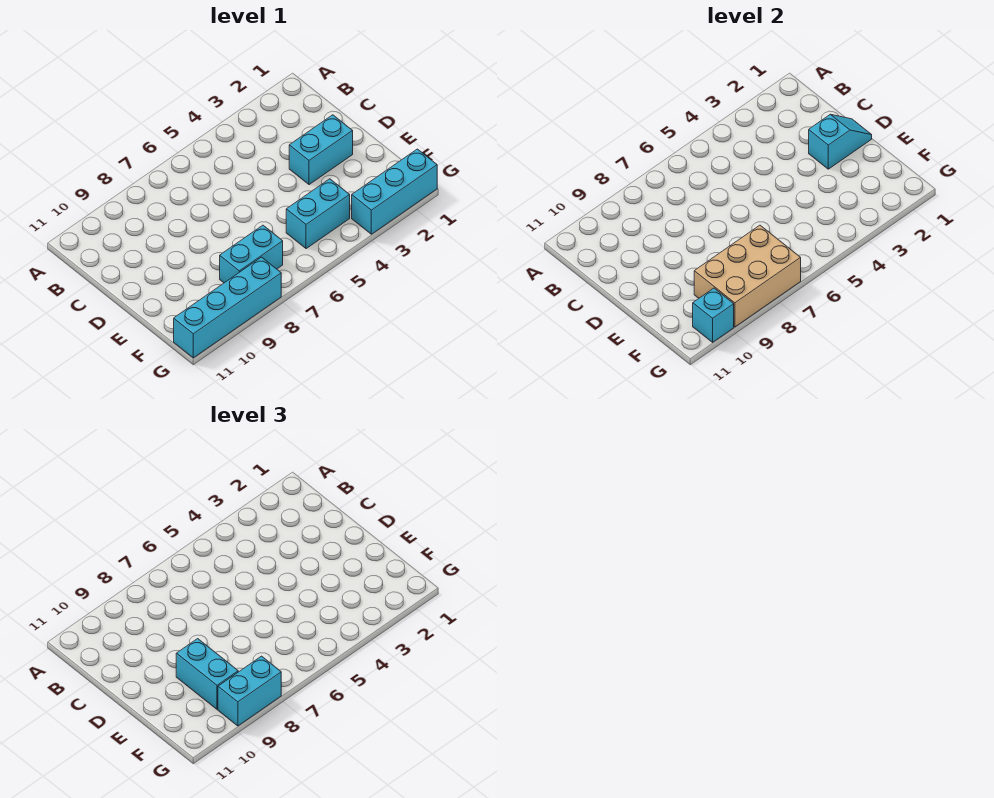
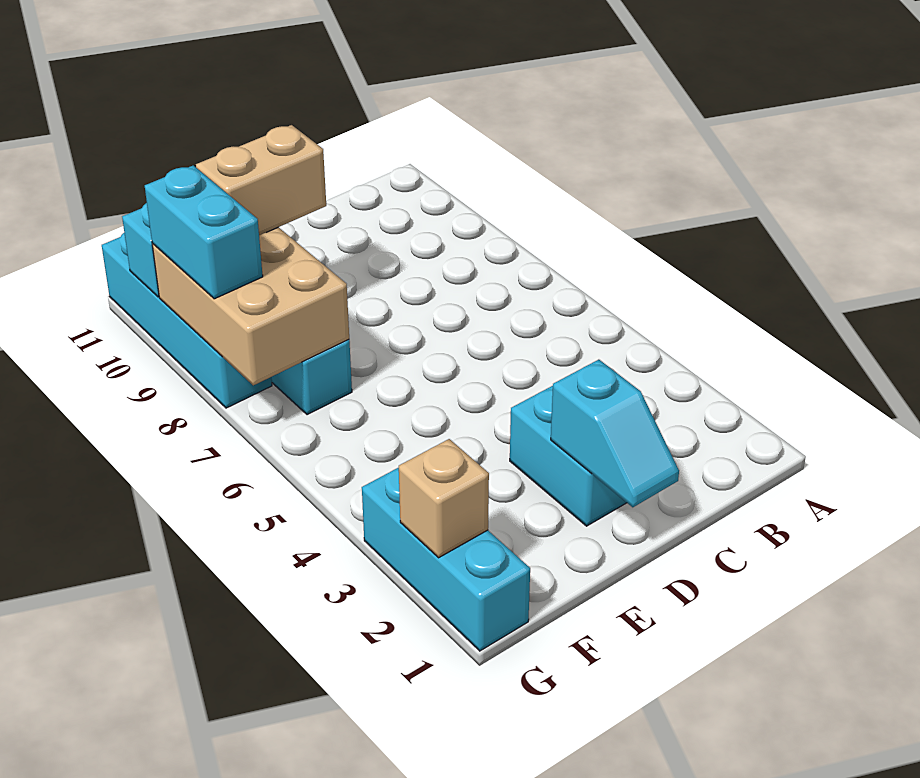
cyan brick E9:F9 level 3 -> tan brick E9:F9 level 3
cyan brick F4:F5 level 1 -> none
none -> tan brick G2 level 2

